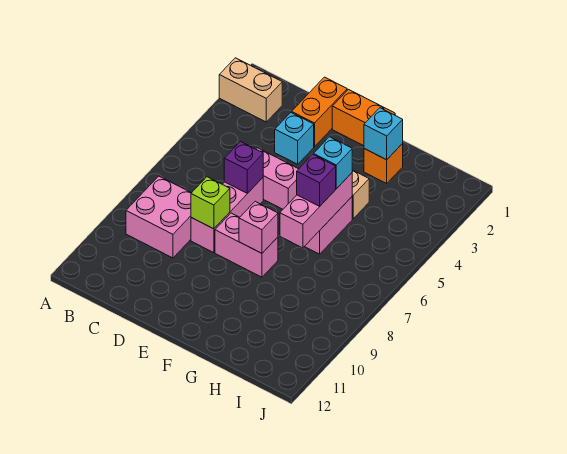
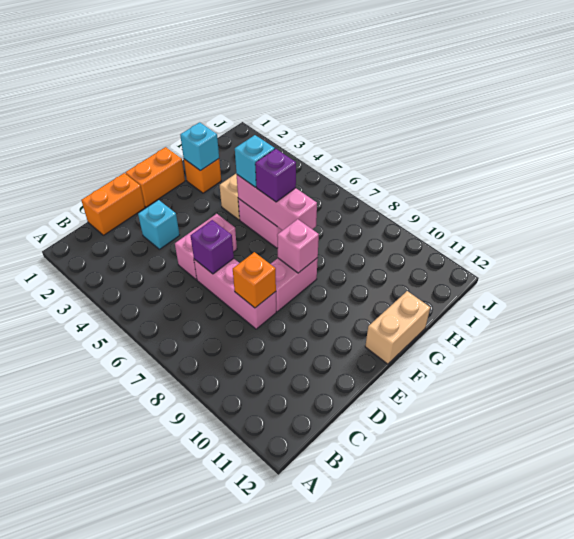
tan brick A2:B2 level 1 -> tan brick F12:G12 level 1
pink brick B8:C9 level 1 -> none
orange brick D1:D2 level 1 -> orange brick C1:D1 level 1
lime brick D8 level 2 -> orange brick D8 level 2

